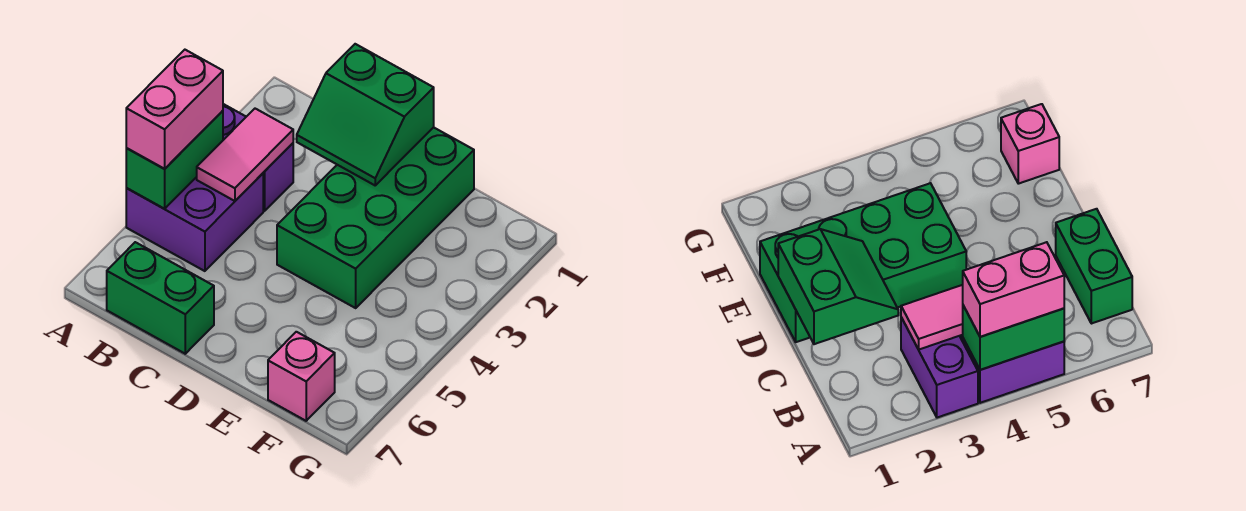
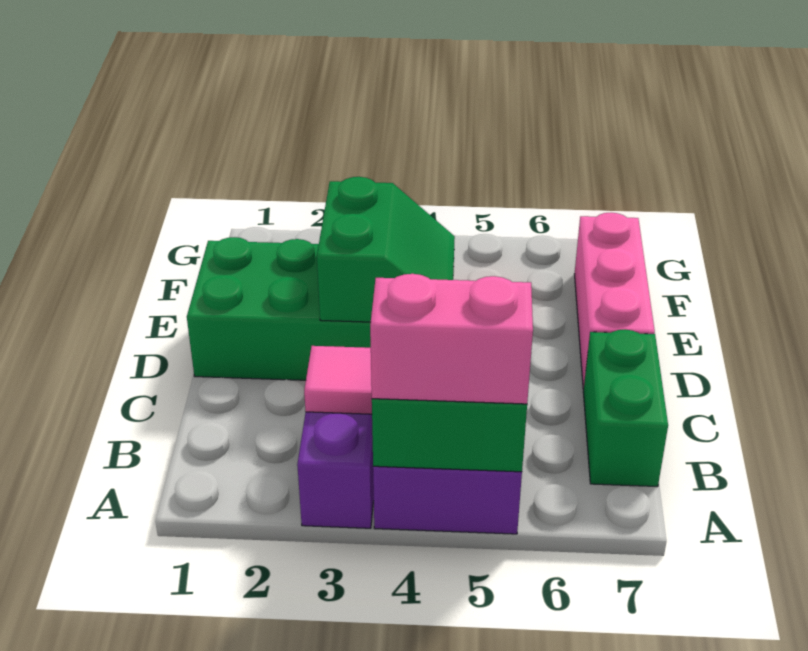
green slope C1:D2 level 2 top 1 -> green slope D3:E4 level 2 top 3
pink brick F7 level 1 -> pink brick D7:F7 level 1

